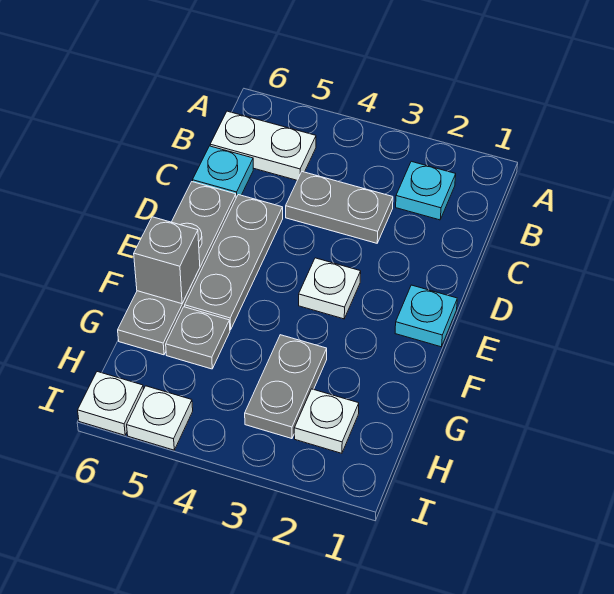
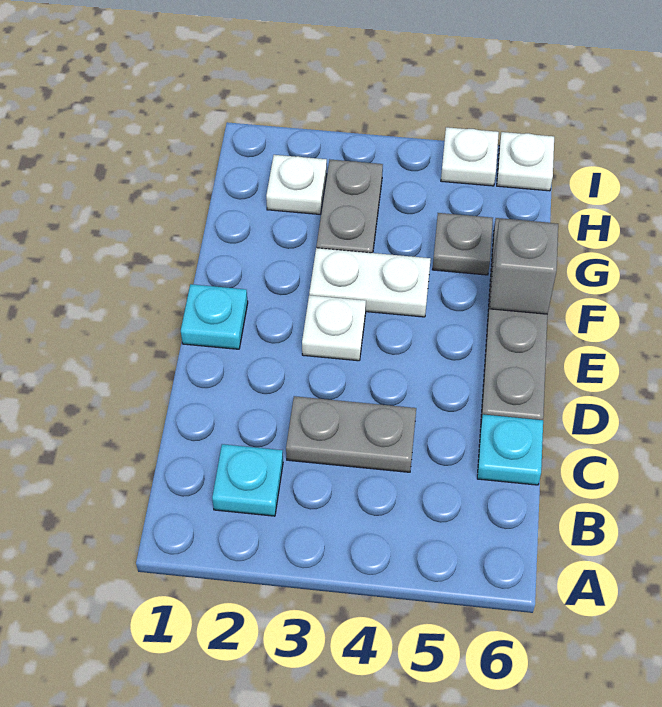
white plate B5:B6 level 1 -> white plate F3:F4 level 1
grey plate D5:F5 level 1 -> none

